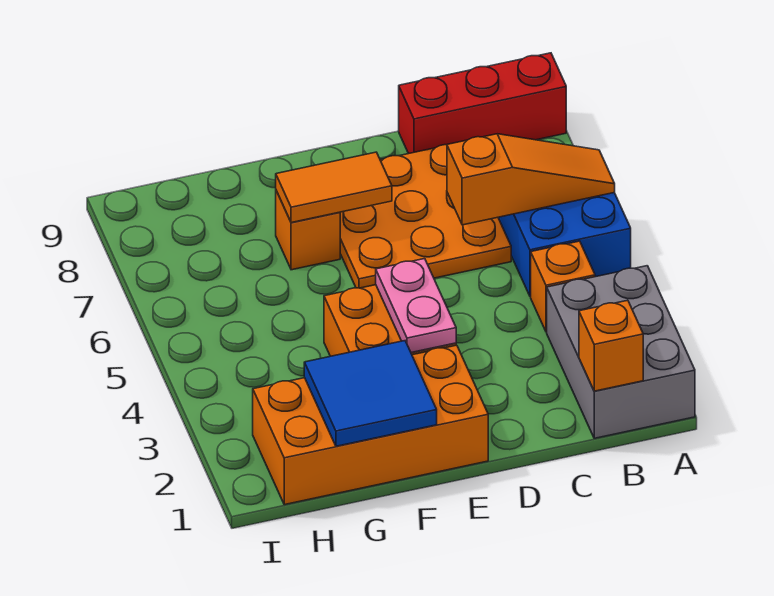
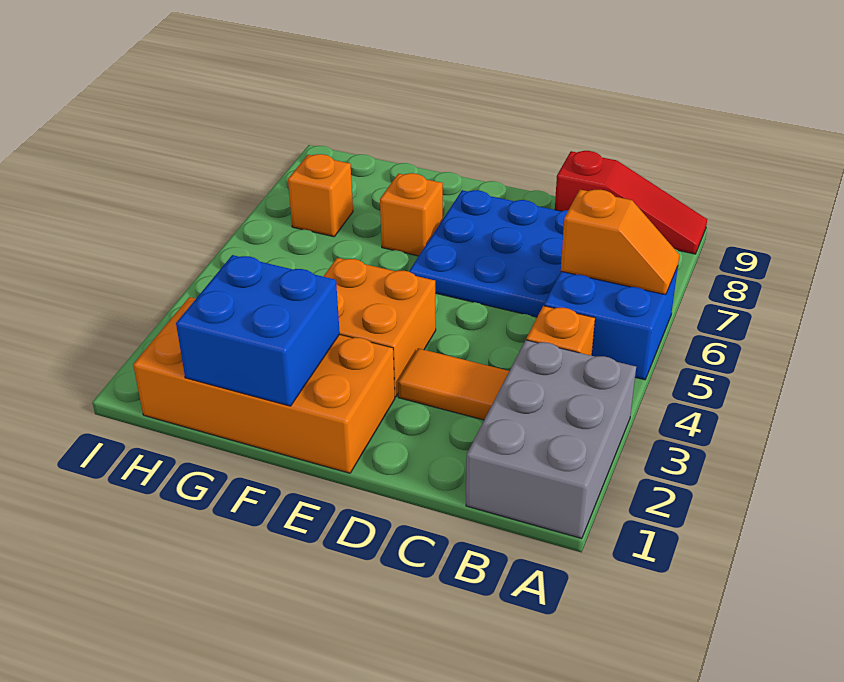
orange slope A6:C6 level 2 top C -> orange slope A6:B6 level 2 top B
red brick A9:C9 level 1 -> red slope A9:C9 level 1 top C
orange brick B1 level 2 -> orange brick H7 level 1
orange plate C6:E8 level 1 -> blue plate C6:E8 level 1
pink plate E3:E4 level 2 -> none
orange tile E7:F7 level 2 -> orange tile C3:D3 level 1
blue tile F1:G2 level 2 -> blue brick F1:G2 level 2

